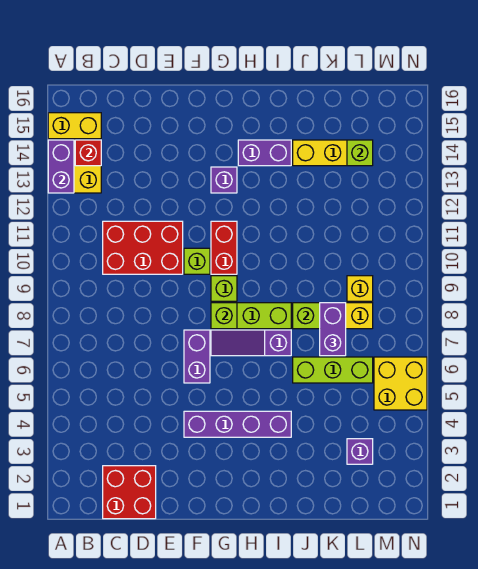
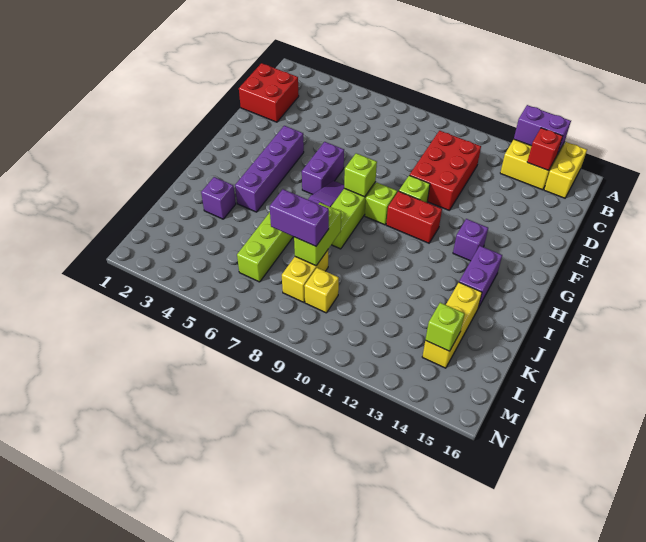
purple brick F6:F7 level 1 -> purple brick F6:G6 level 1
purple brick L3 level 1 -> purple brick J3 level 1
yellow brick M5:N6 level 1 -> none

